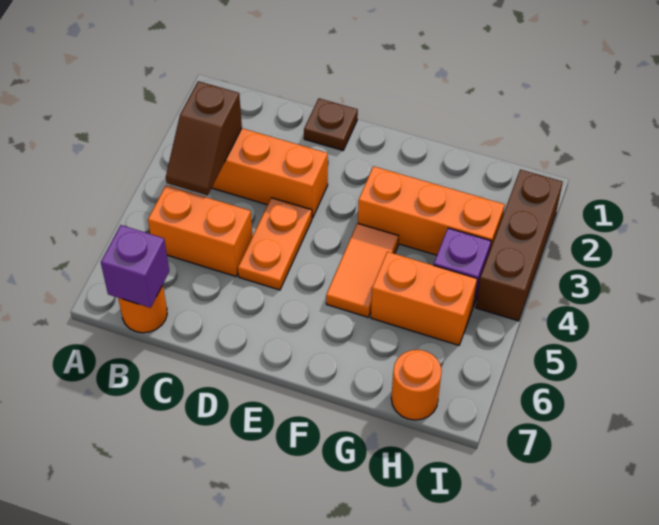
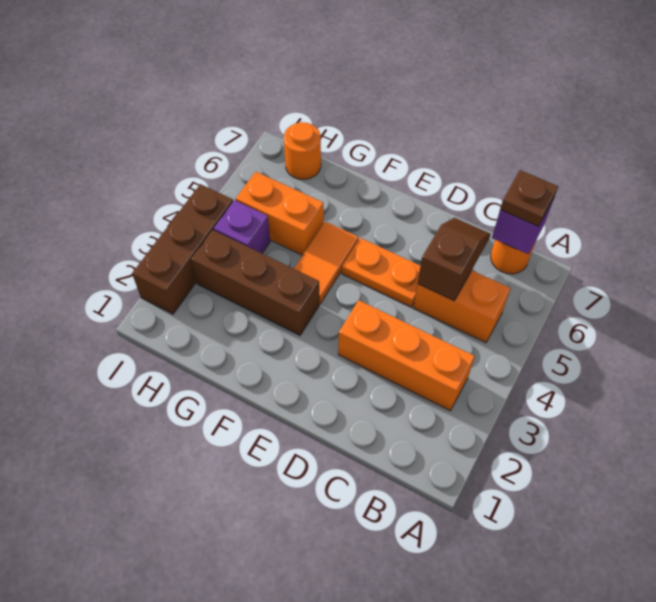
brown slope B3:B4 level 2 top 3 -> brown slope C5:C6 level 2 top 5
brown plate D1 level 1 -> brown plate B7 level 3
orange plate D4:D5 level 1 -> orange plate D5:E5 level 1
orange brick F3:H3 level 1 -> brown brick F3:H3 level 1

